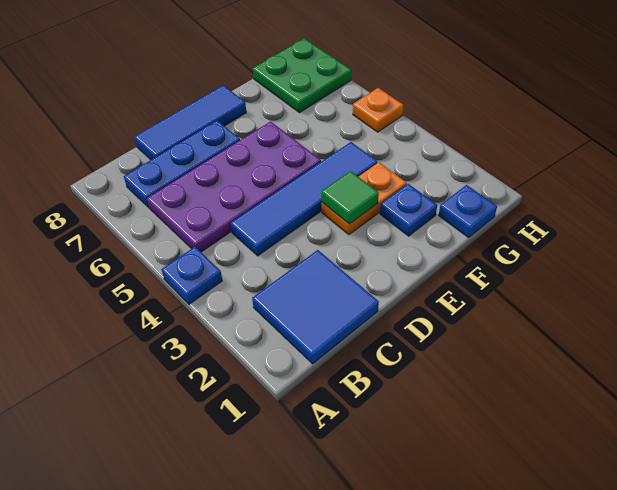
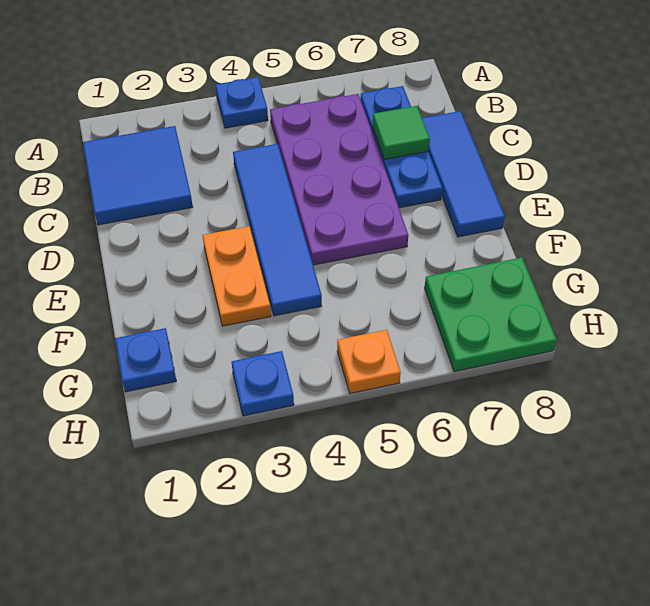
green tile E3 level 2 -> green tile C7 level 2
blue plate F2 level 1 -> blue plate H3 level 1

